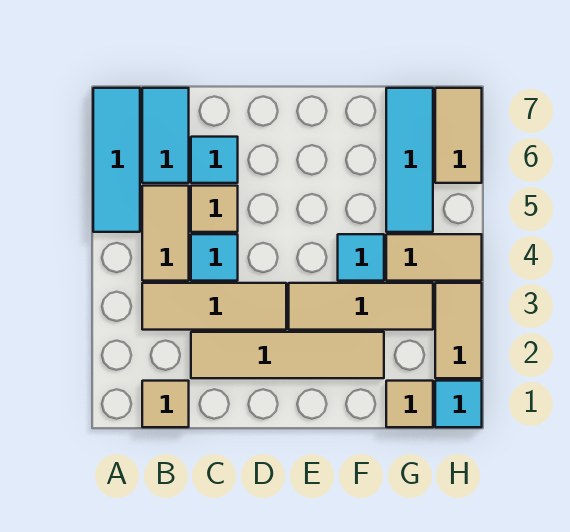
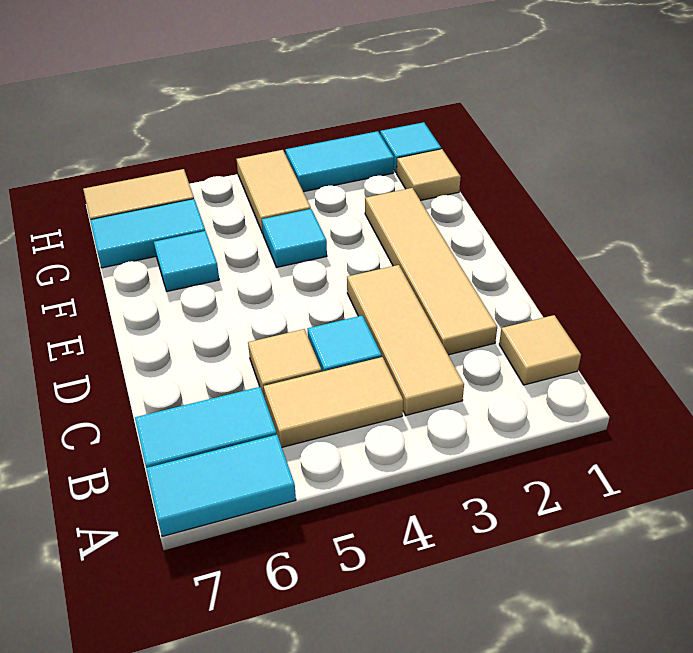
cyan tile A5:A7 level 1 -> cyan tile A6:A7 level 1
cyan tile C6 level 1 -> cyan tile F6 level 1
tan tile E3:G3 level 1 -> none
cyan tile G5:G7 level 1 -> cyan tile G6:G7 level 1
tan tile H2:H3 level 1 -> cyan tile H2:H3 level 1

